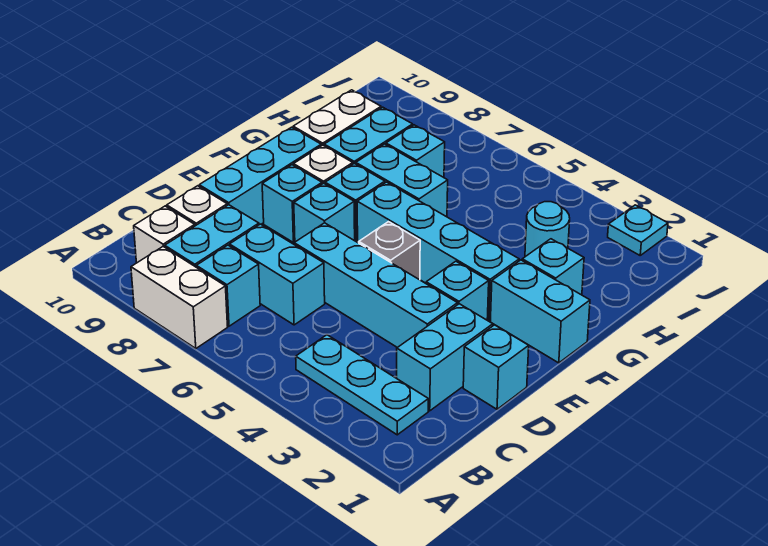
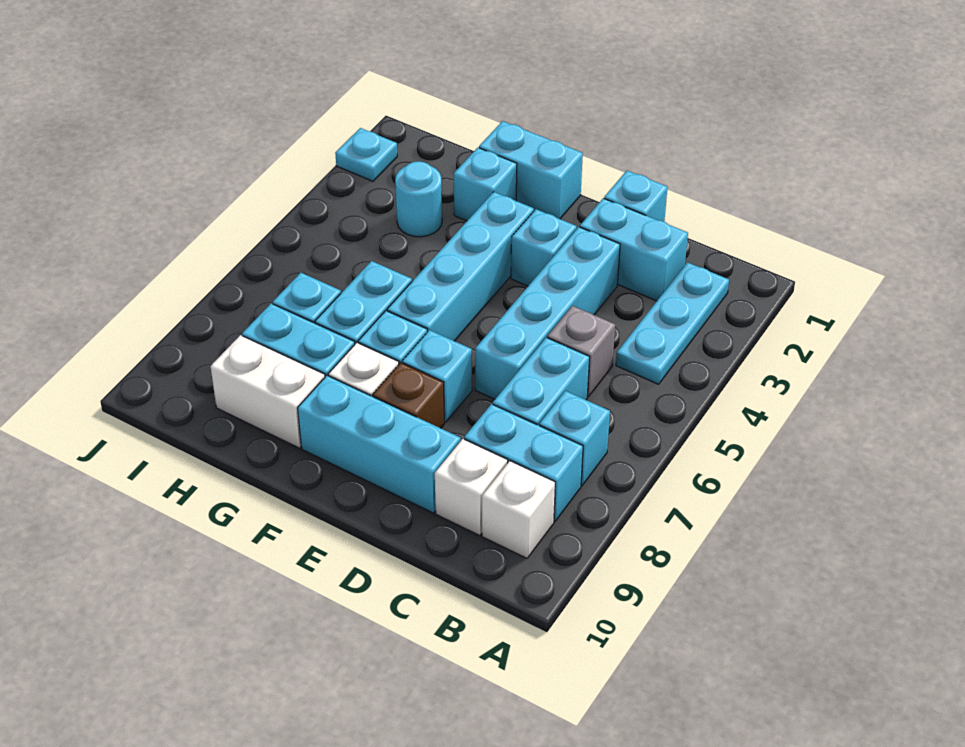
white brick A7:A8 level 1 -> none
grey brick E5 level 1 -> grey brick C5 level 1
cyan brick E8 level 1 -> brown brick E8 level 1
cyan brick F1:F2 level 1 -> cyan brick F1:G1 level 1

